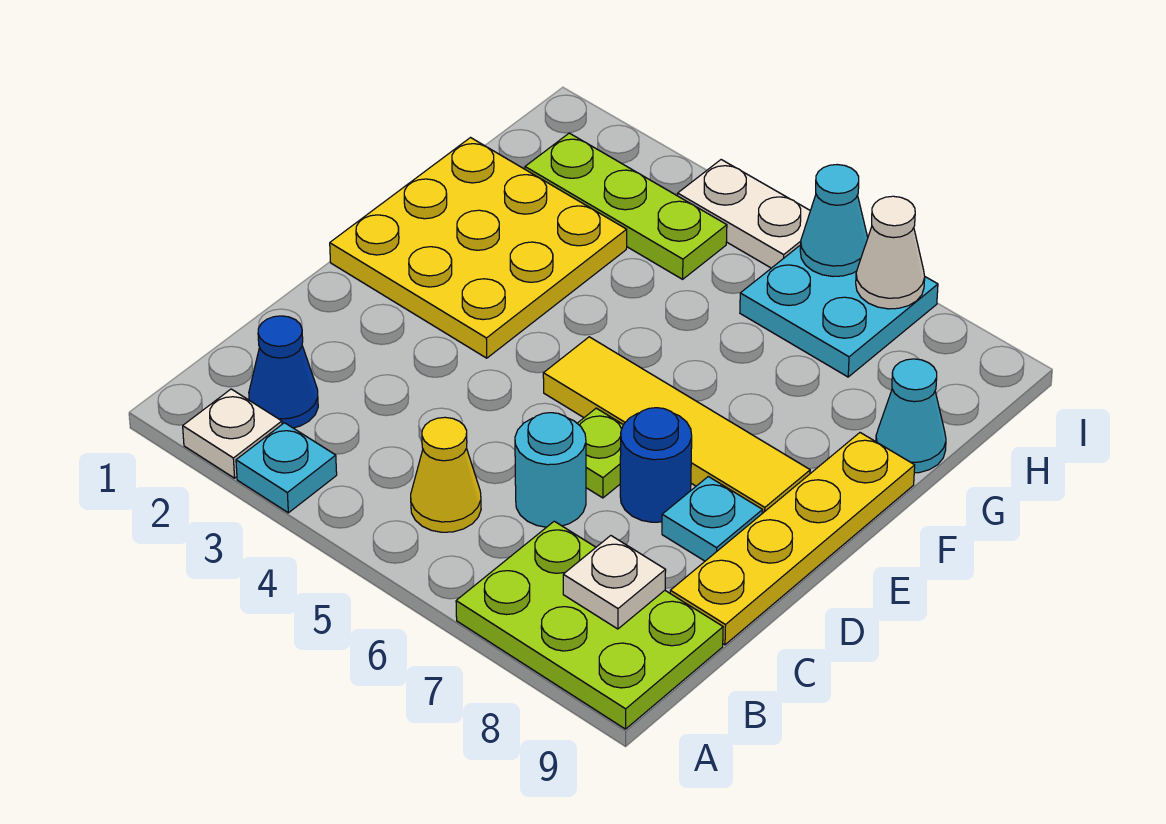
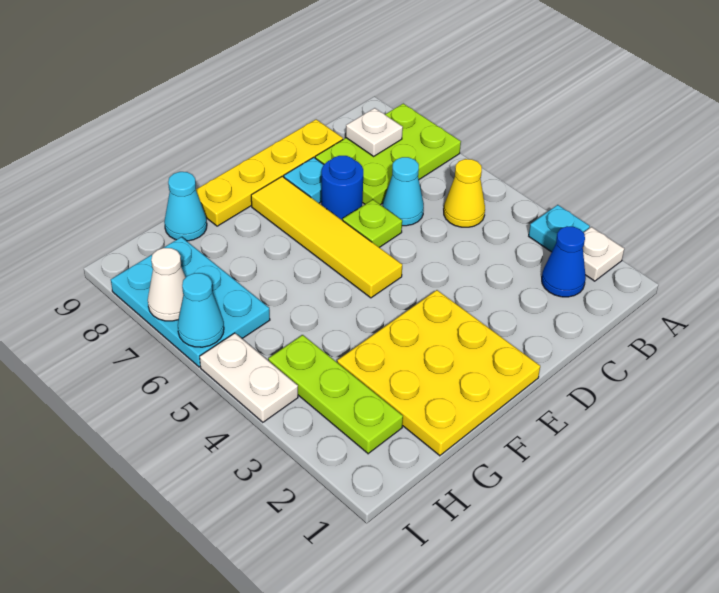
lime plate A7:B9 level 1 -> lime plate A7:C8 level 1
cyan round brick C6 level 1 -> cyan cone C6 level 1
cyan plate H6:I7 level 1 -> cyan plate H6:I8 level 1

